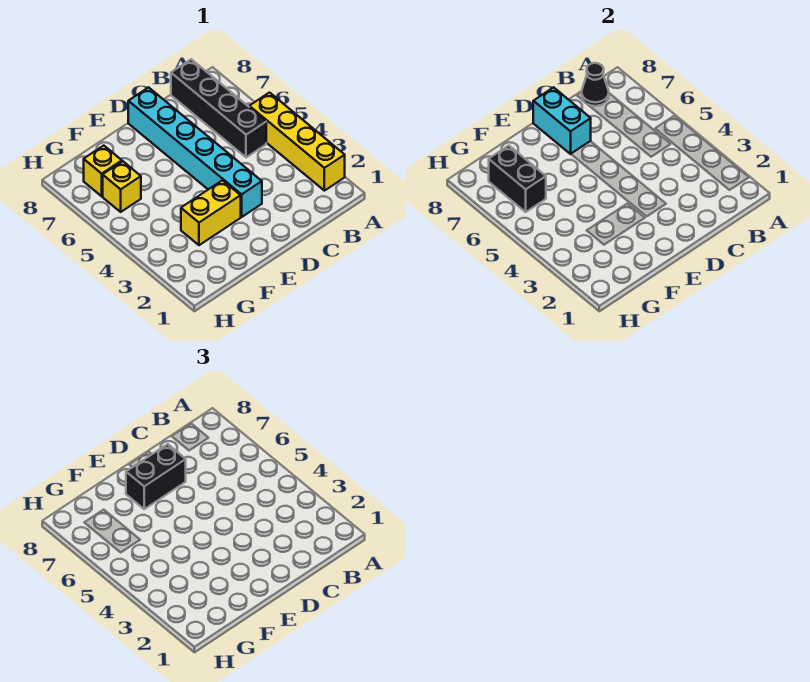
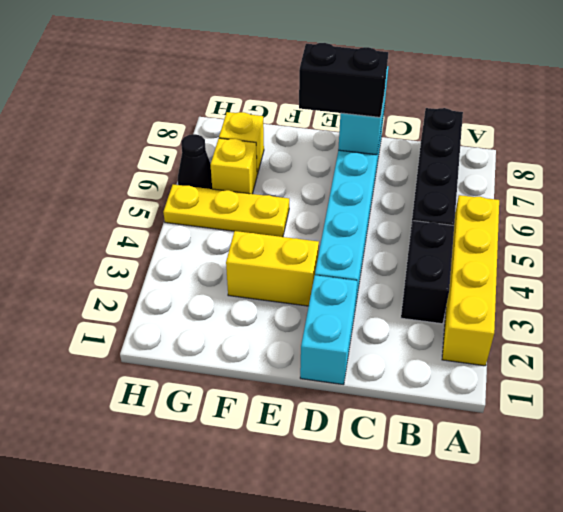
black cone B8 level 2 -> black cone H6 level 1
none -> cyan brick D1:D2 level 1
none -> yellow plate F5:H5 level 1
black brick G6:G7 level 2 -> black brick B3:B4 level 1

